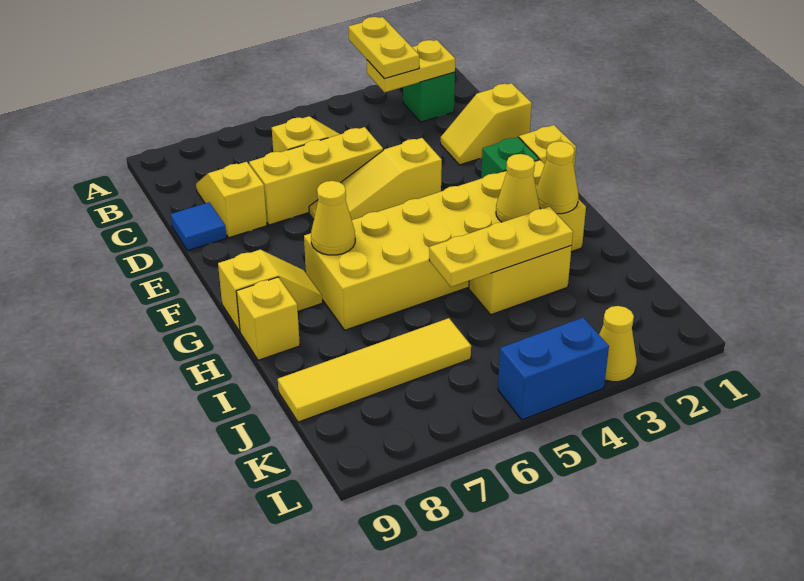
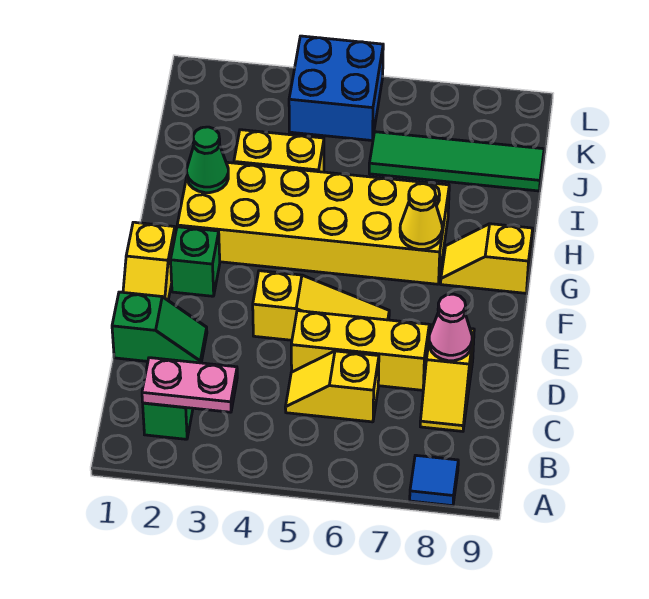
yellow plate A3:B3 level 3 -> none
yellow plate B2:B3 level 2 -> pink plate B2:B3 level 2
yellow slope D1:D2 level 1 top 1 -> green slope D1:D2 level 1 top 1
none -> pink cone D8 level 2
blue tile D9 level 1 -> blue tile A8 level 1
yellow cone H2 level 2 -> green cone H2 level 2
yellow cone H3 level 2 -> none
yellow brick H9 level 1 -> none
yellow plate I3:I5 level 2 -> none
yellow tile J6:J9 level 1 -> green tile J6:J9 level 1
yellow cone L3 level 1 -> none
blue brick L4:L5 level 1 -> blue brick K4:L5 level 1

